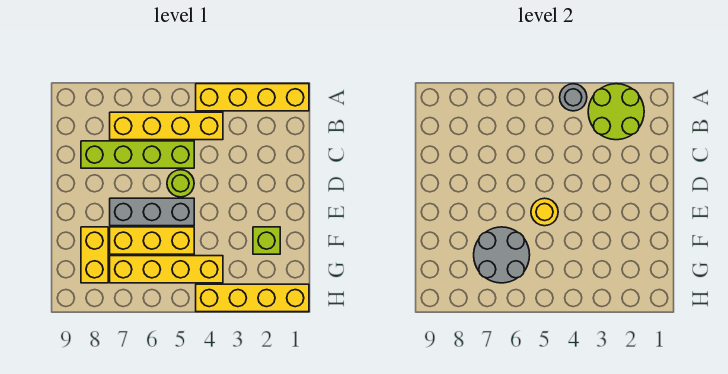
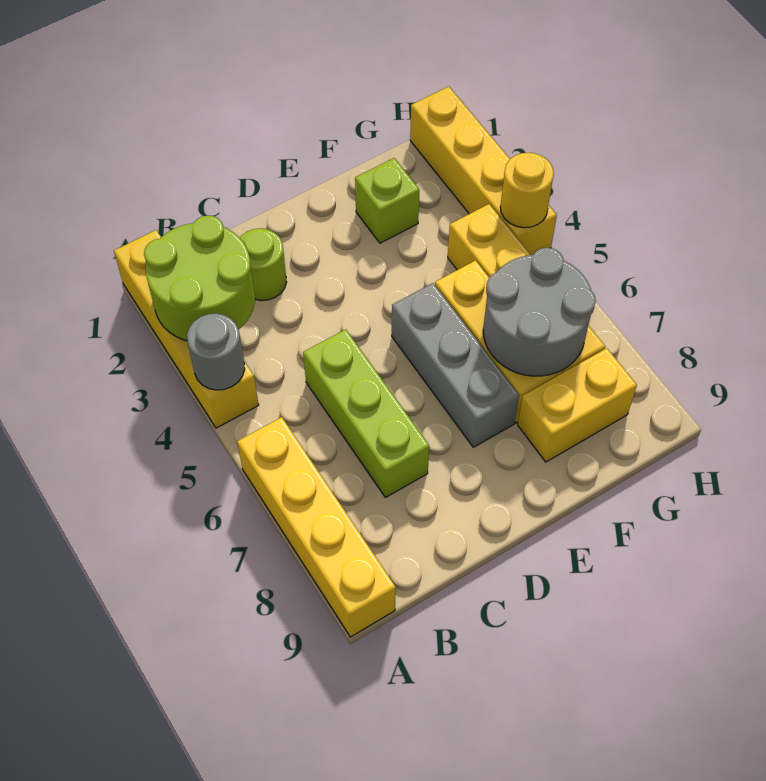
yellow brick B4:B7 level 1 -> yellow brick A6:A9 level 1
lime brick C5:C8 level 1 -> lime brick C5:C7 level 1
lime round brick D5 level 1 -> lime round brick C2 level 1
yellow round brick E5 level 2 -> yellow round brick H4 level 2

